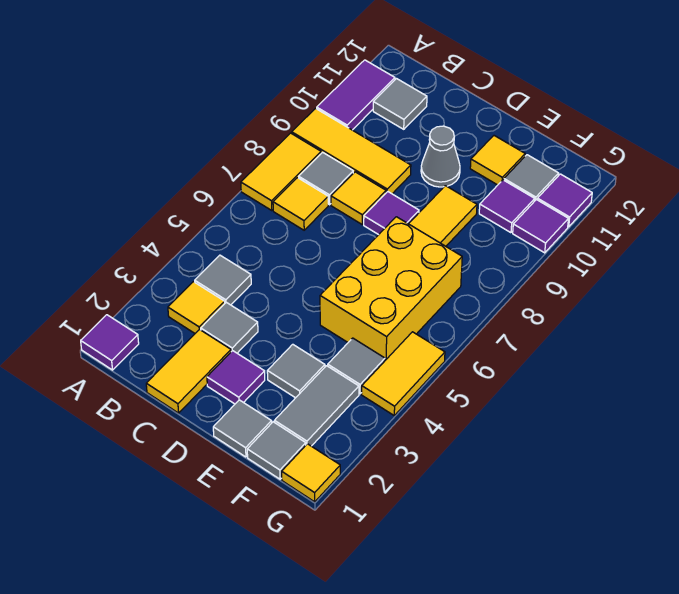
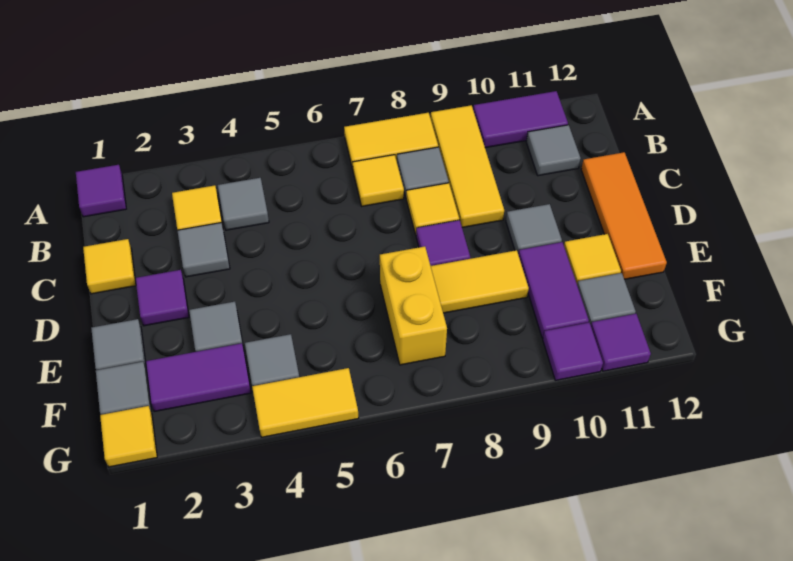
yellow tile C1:C2 level 1 -> yellow tile C1 level 1
none -> orange tile C12:E12 level 1
grey cone D10 level 1 -> grey tile D10 level 1
yellow brick E5:F7 level 1 -> yellow brick E7:F7 level 1
grey tile F2:F3 level 1 -> purple tile F2:F3 level 1
purple tile F10 level 1 -> purple tile E10:F10 level 1

